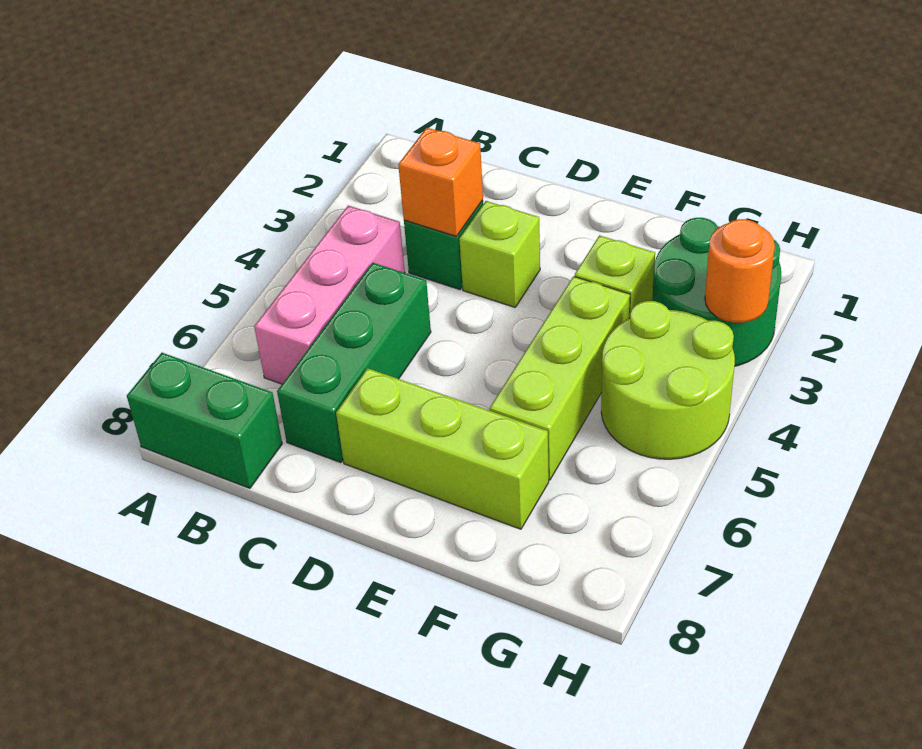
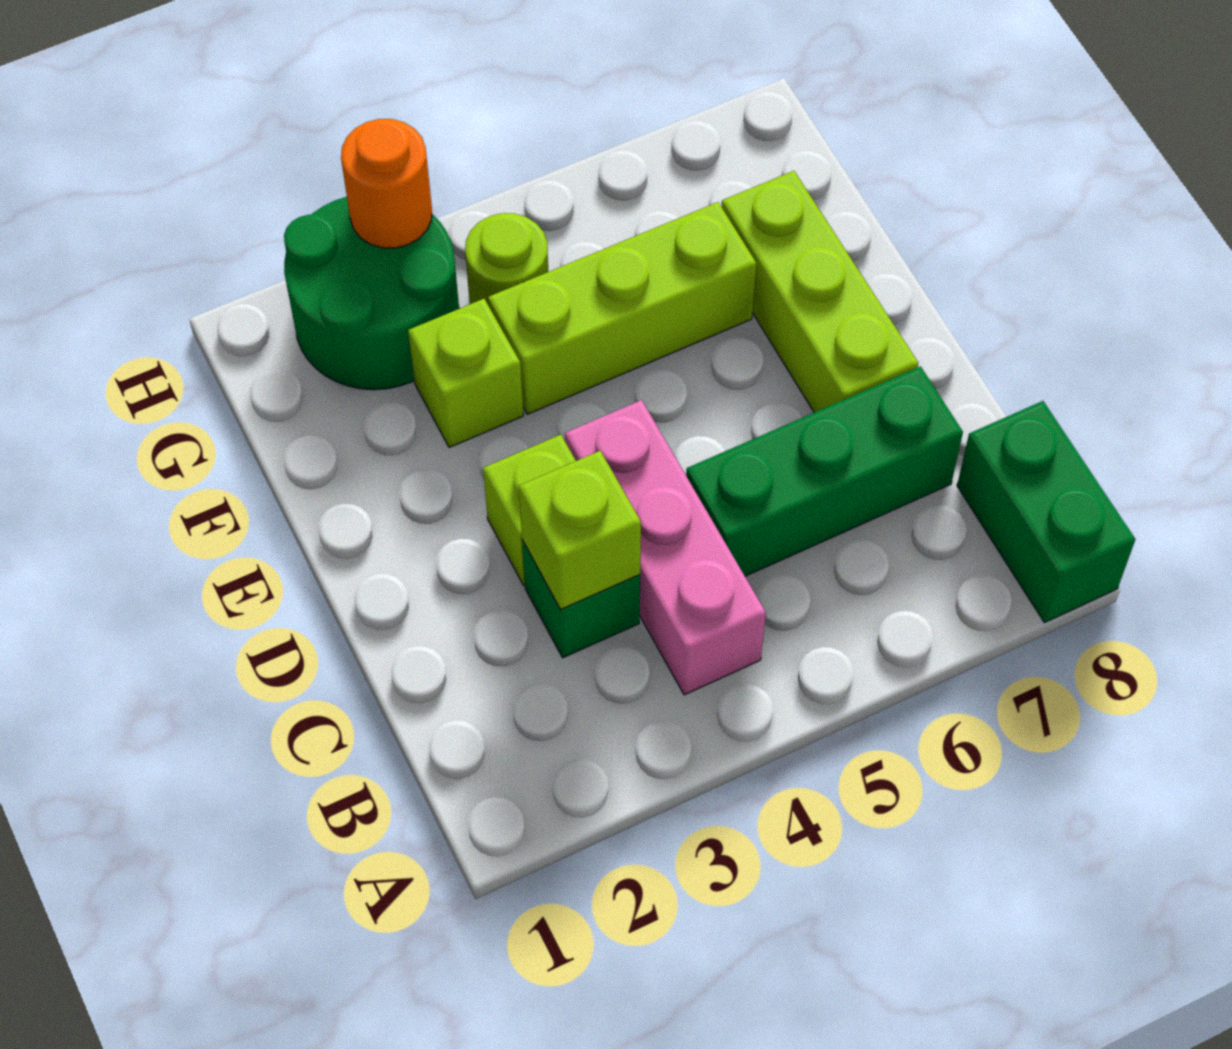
pink brick B4:B6 level 1 -> pink brick B4:D4 level 1
orange brick C3 level 2 -> lime brick C3 level 2
lime round brick G4:H5 level 1 -> lime round brick G4 level 1

